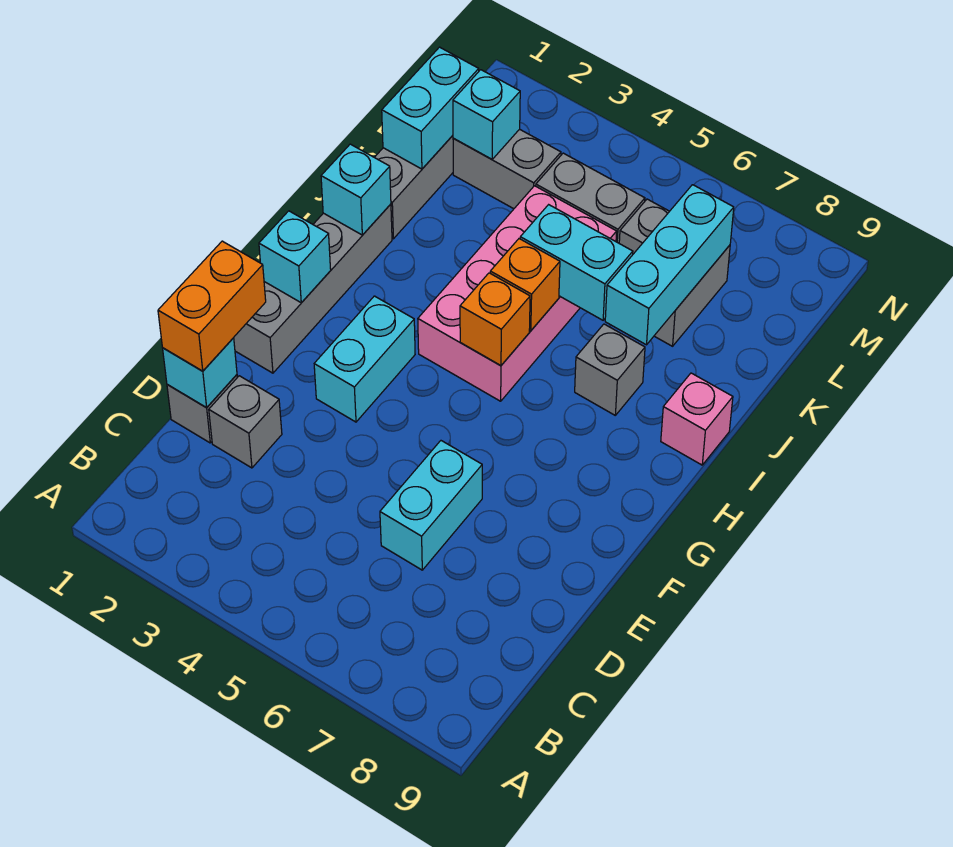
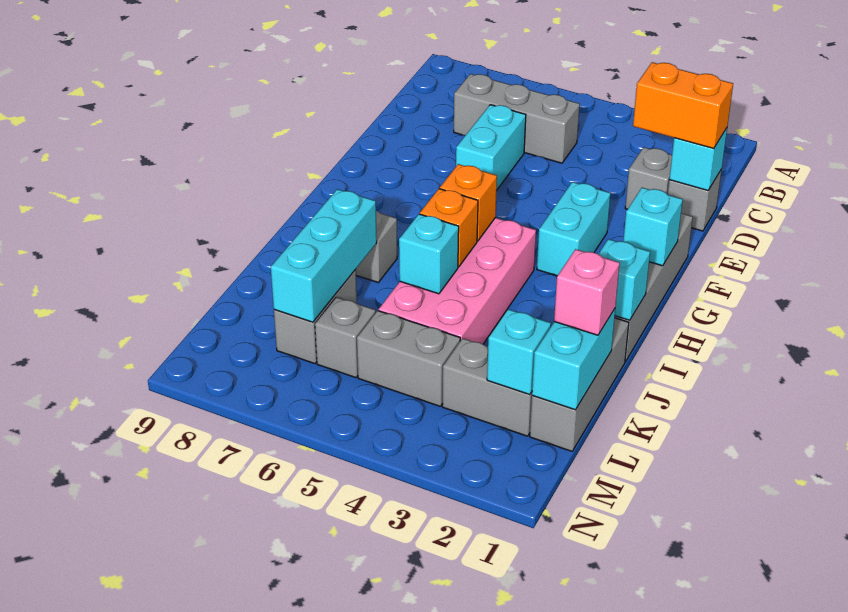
none -> grey brick C5:C7 level 1
orange brick D1:E1 level 3 -> orange brick D1:D2 level 3
pink brick I9 level 1 -> pink brick K1 level 3
cyan brick J5:J6 level 2 -> cyan brick J5 level 2

